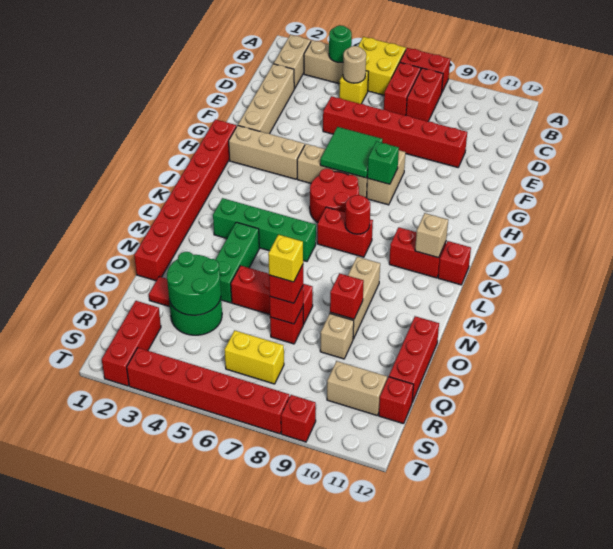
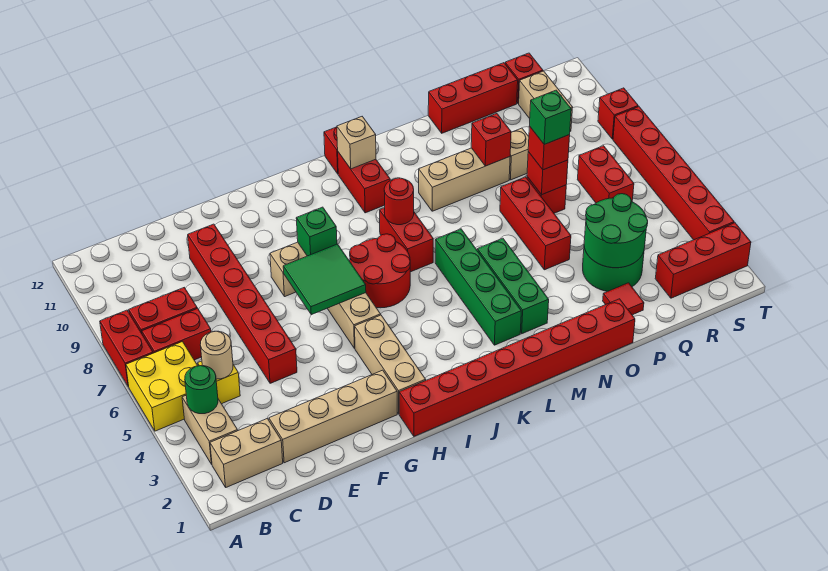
green brick M4:O4 level 1 -> green brick M3:M5 level 1
yellow brick P7 level 4 -> green brick P7 level 4
yellow brick R6:R7 level 1 -> red brick R6:R7 level 1

